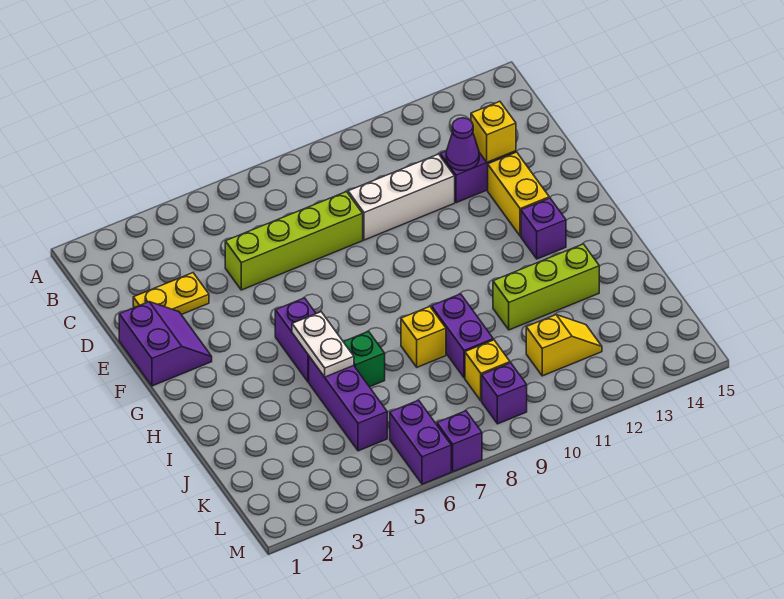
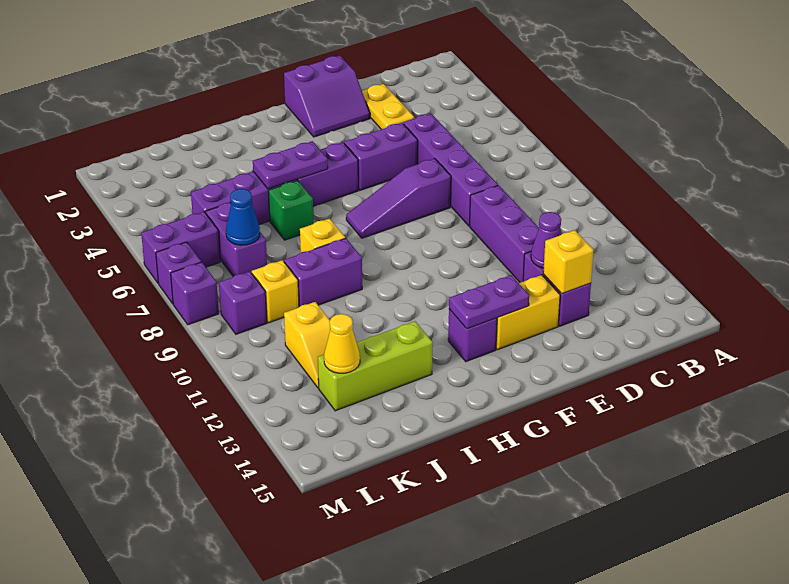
lime brick D5:D8 level 1 -> purple brick D5:D8 level 1
white brick D9:D11 level 1 -> purple brick D9:D11 level 1
none -> purple brick E5:F5 level 1
none -> purple slope E7:G7 level 1 top E
none -> purple plate F13:G13 level 2
white plate H5:I5 level 2 -> purple plate H5:I5 level 2
lime brick I11:I13 level 1 -> lime brick I13:K13 level 1
none -> purple brick K6:K7 level 1
none -> blue cone K7 level 2
none -> yellow cone K13 level 2
none -> purple brick M8 level 1

